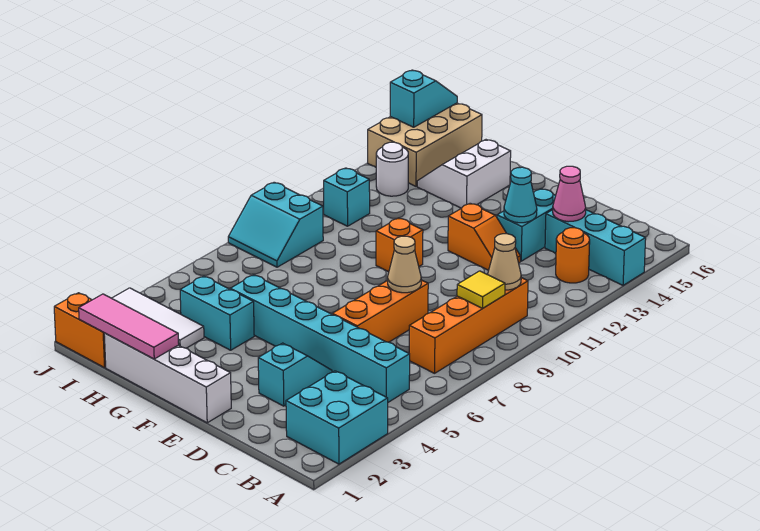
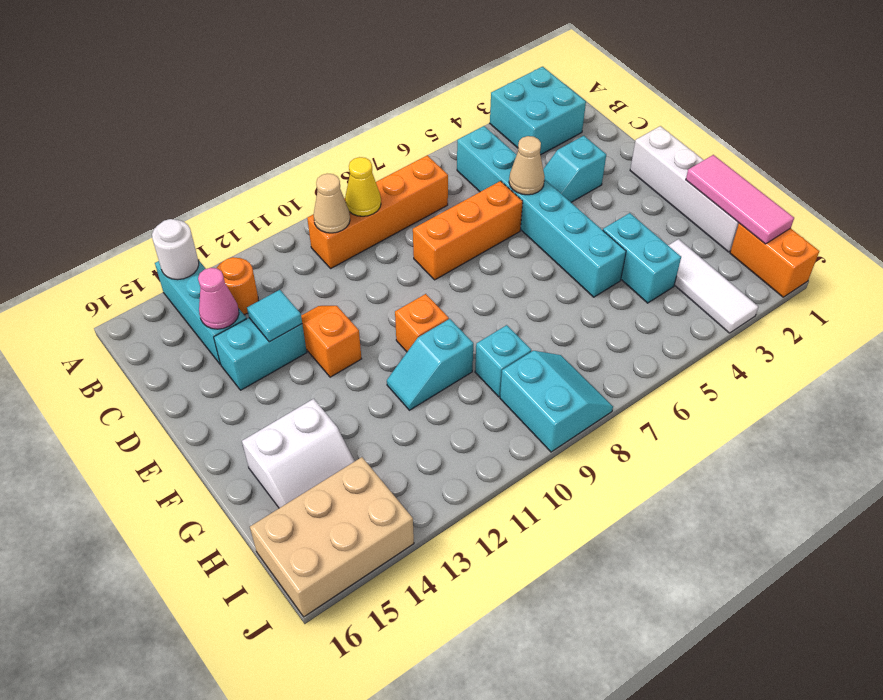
yellow tile B9 level 2 -> yellow cone B9 level 2
tan cone D8 level 2 -> tan cone D5 level 2
cyan cone D13 level 2 -> cyan tile D13 level 2
cyan brick I11 level 1 -> cyan brick H9 level 1
white round brick I13 level 1 -> white round brick A14 level 2
cyan slope J15:J16 level 2 top 15 -> cyan slope G10:G11 level 1 top 10

